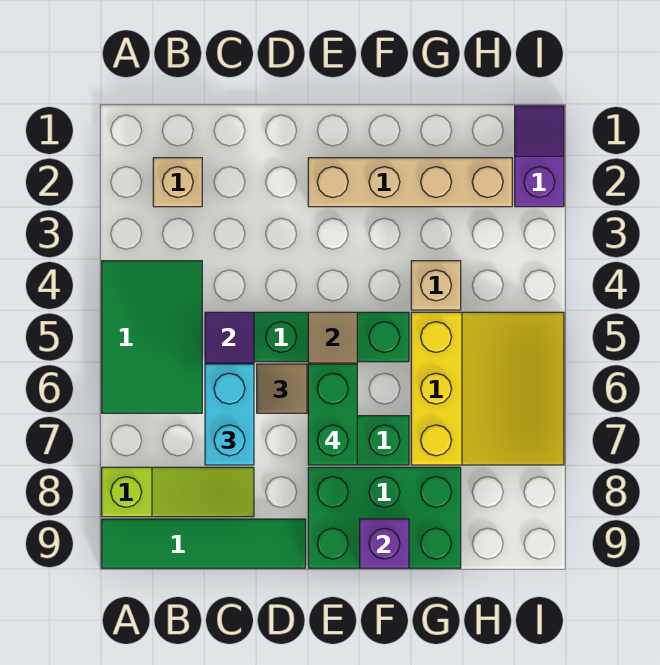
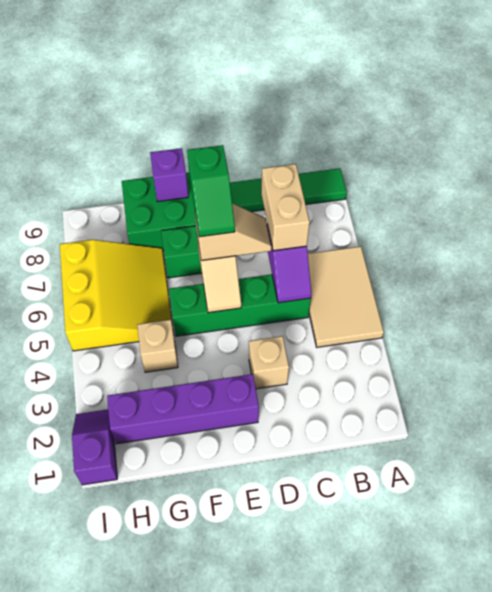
green tile A4:B6 level 1 -> tan tile A4:B6 level 1
lime slope A8:C8 level 1 top A -> none
tan brick B2 level 1 -> tan brick D3 level 1
cyan brick C6:C7 level 3 -> tan brick C6:C7 level 3
tan brick E2:H2 level 1 -> purple brick E2:H2 level 1
green brick E6:E7 level 4 -> green slope E6:E7 level 4 top 7
yellow slope G5:I7 level 1 top G -> yellow slope G5:I7 level 1 top I
purple slope I1:I2 level 1 top 2 -> purple slope I1:I2 level 1 top 1

